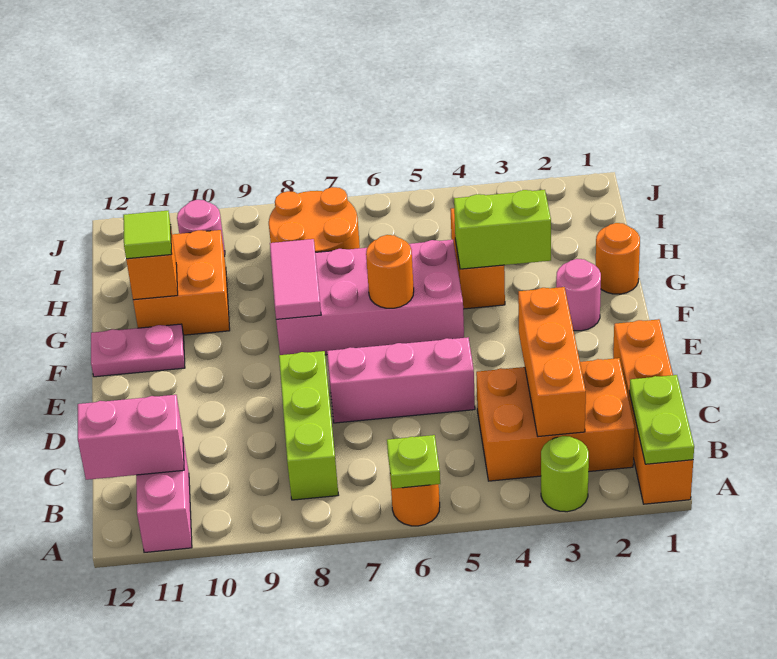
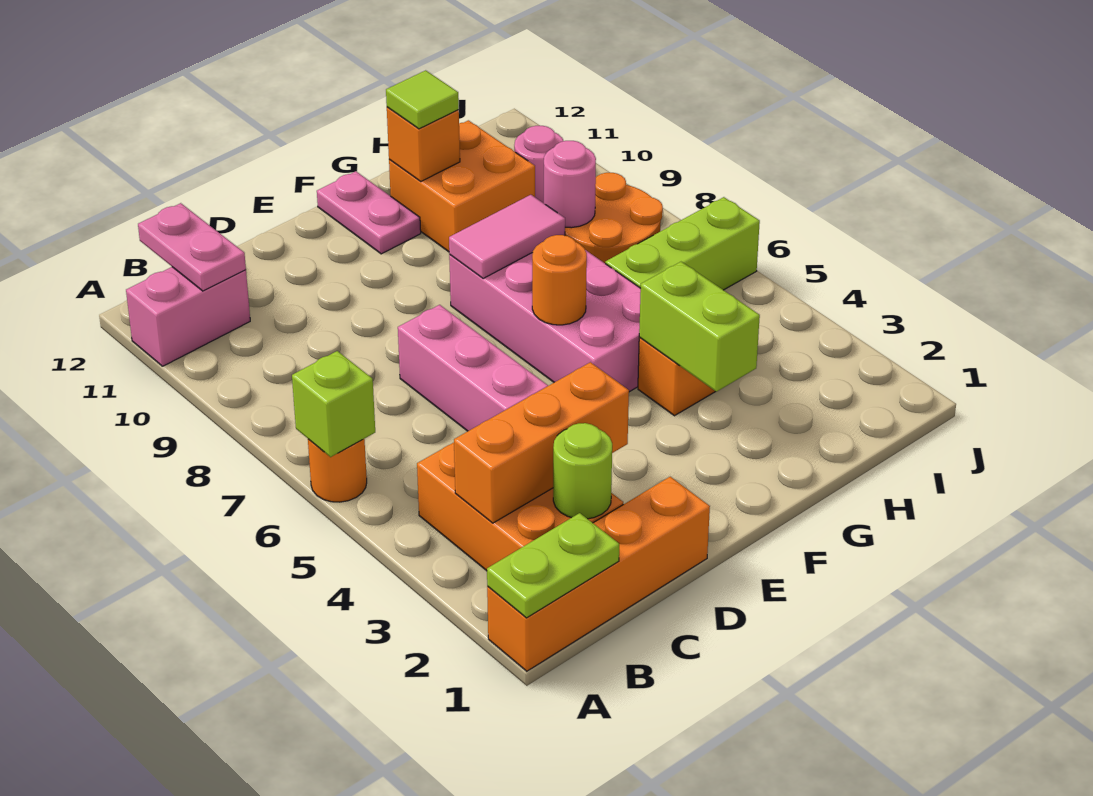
lime round brick A3 level 1 -> lime round brick C2 level 2
lime plate A6 level 2 -> lime brick A6 level 2
lime brick B8:D8 level 1 -> lime brick H6:J6 level 1
pink brick B11:B12 level 2 -> pink plate B11:B12 level 2
pink round brick F2 level 1 -> pink round brick H8 level 2
orange round brick G1 level 1 -> none

